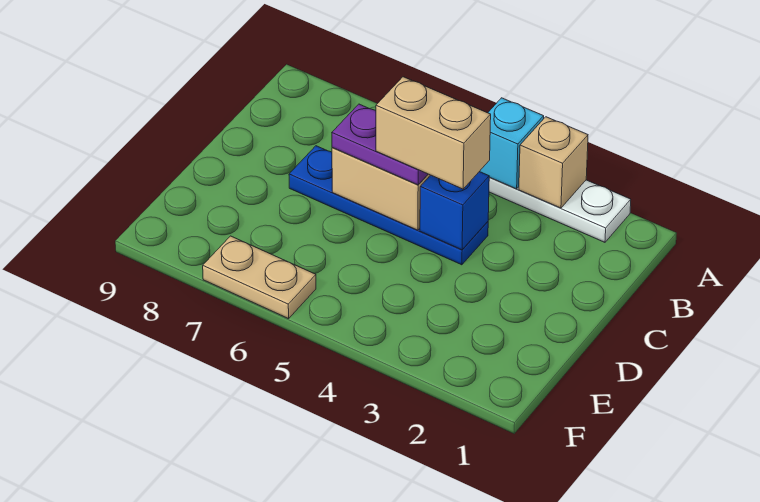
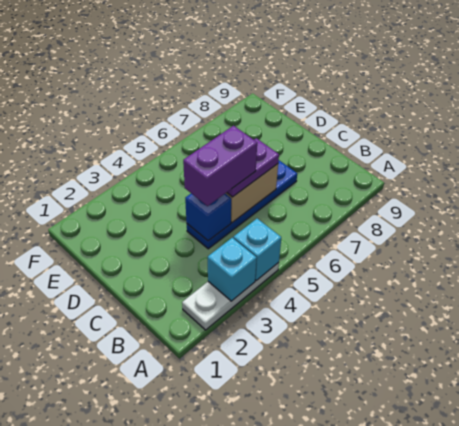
tan brick A3 level 2 -> cyan brick A3 level 2
tan brick C4:C5 level 4 -> purple brick C4:C5 level 4
tan plate F6:F7 level 1 -> none

